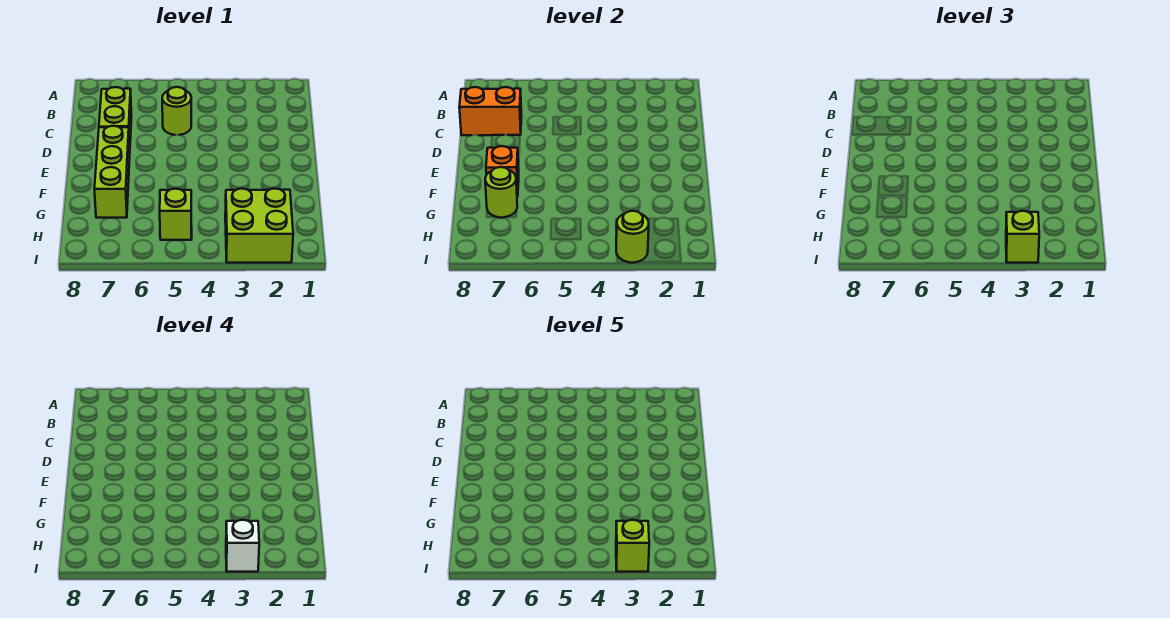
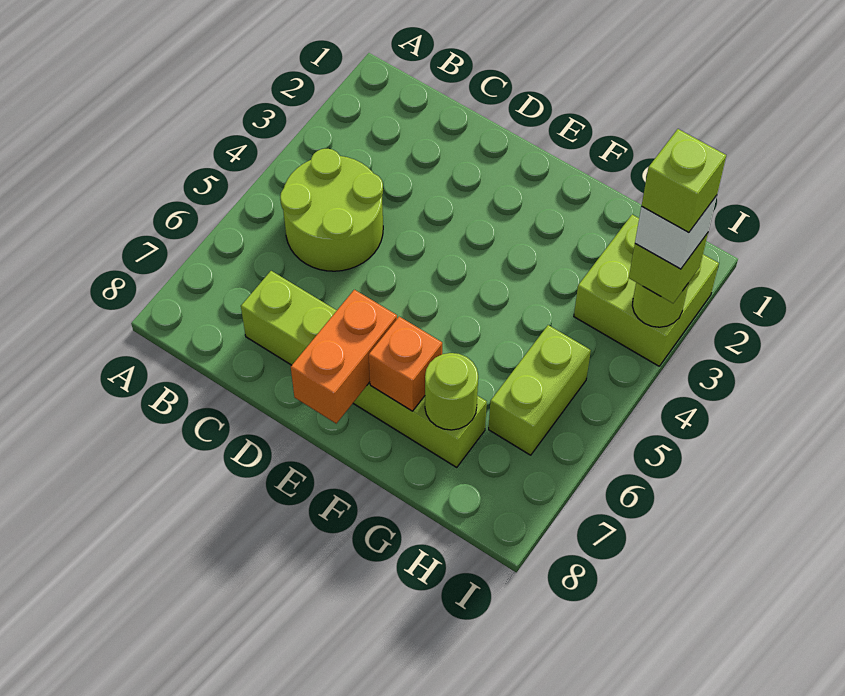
lime round brick C5 level 1 -> lime round brick B4:C5 level 1
orange brick C7:C8 level 2 -> orange brick E7:E8 level 2
lime brick H5 level 1 -> lime brick H5:H6 level 1

